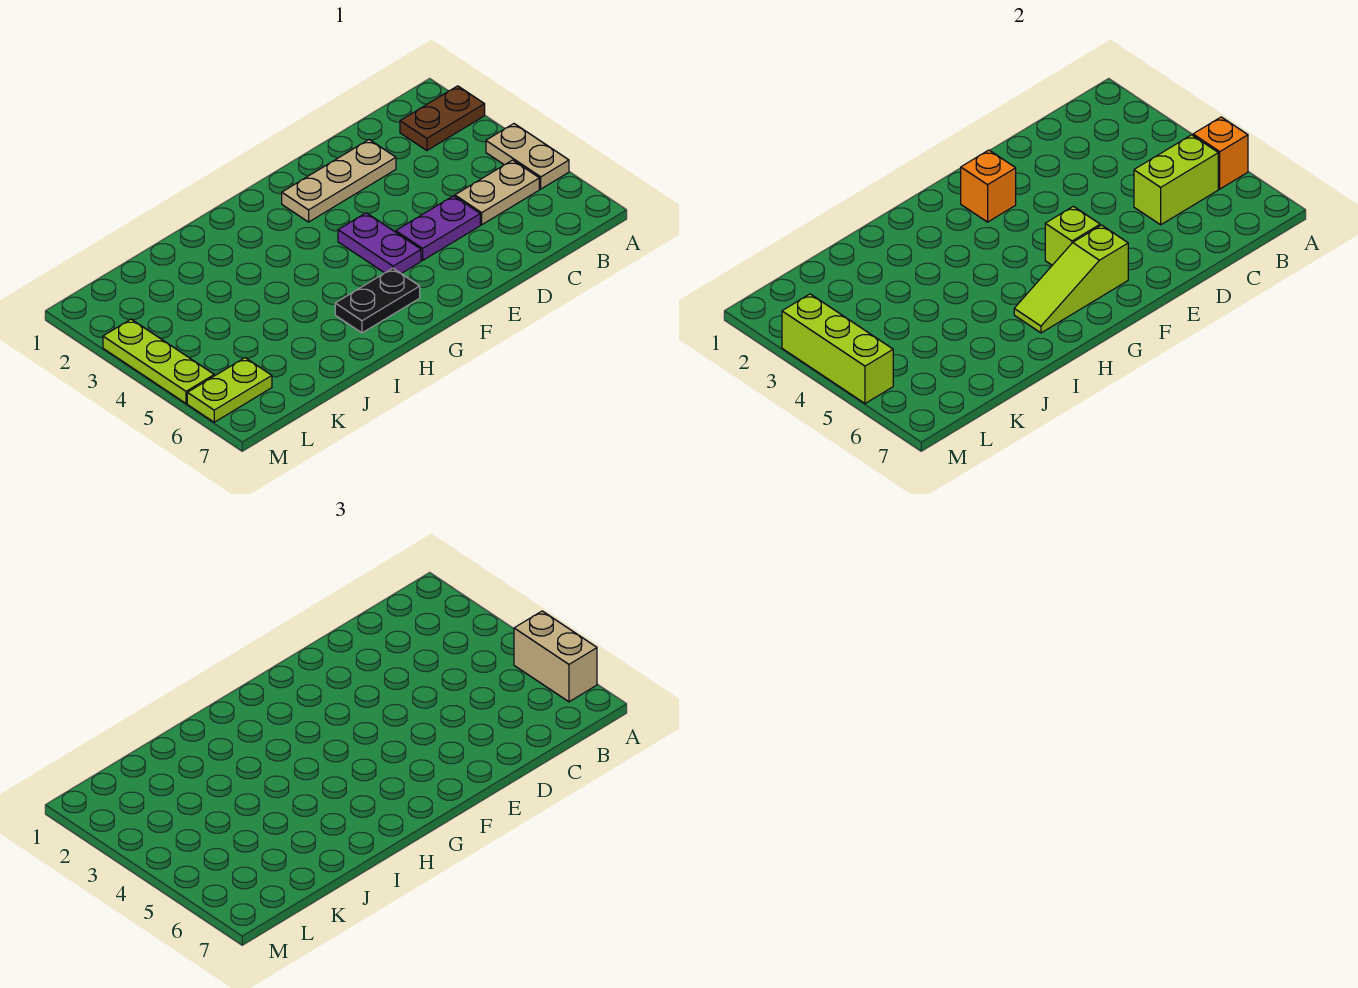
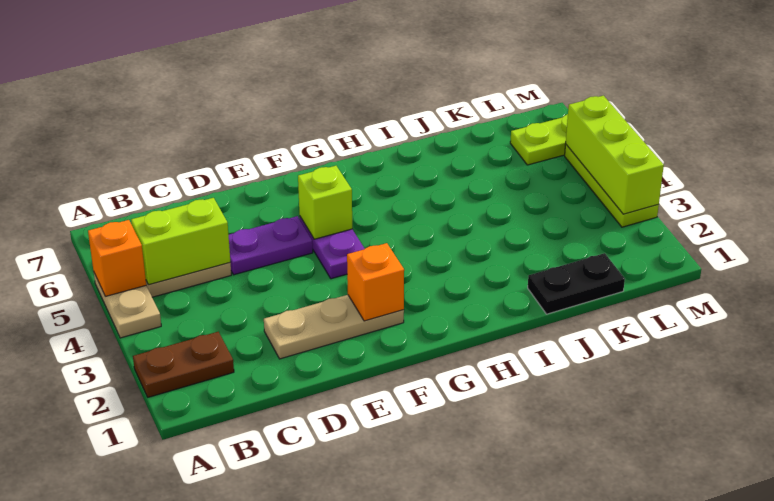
tan brick A5:A6 level 3 -> none
lime slope F6:H6 level 2 top F -> none
black plate G6:H6 level 1 -> black plate J1:K1 level 1

